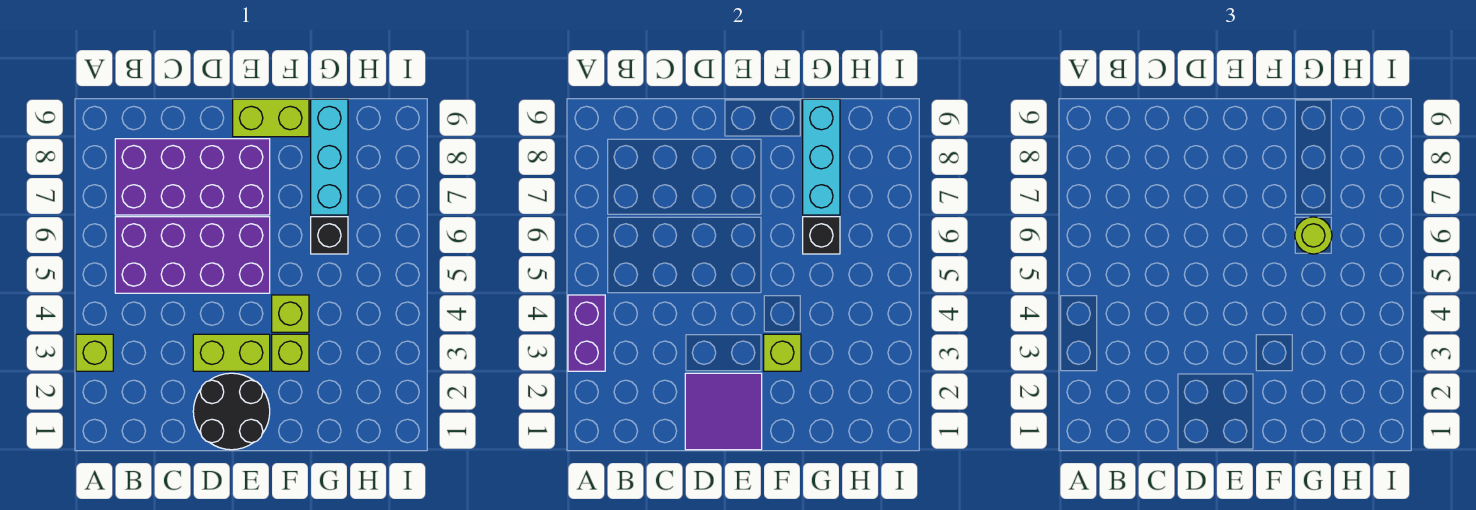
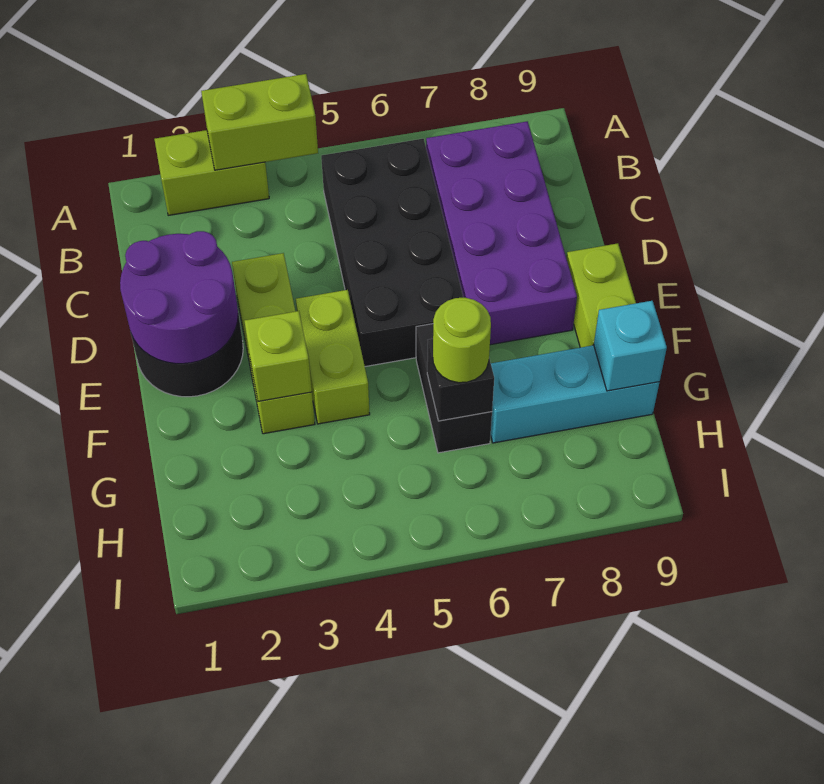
lime brick A3 level 1 -> lime brick A2:A3 level 1
purple brick A3:A4 level 2 -> lime brick A3:A4 level 2
purple brick B5:E6 level 1 -> black brick B5:E6 level 1
purple tile D1:E2 level 2 -> purple round brick D1:E2 level 2
lime brick F4 level 1 -> lime brick E4:F4 level 1
black brick G6 level 1 -> black brick F6:G6 level 1
cyan brick G7:G9 level 2 -> cyan brick G9 level 2

